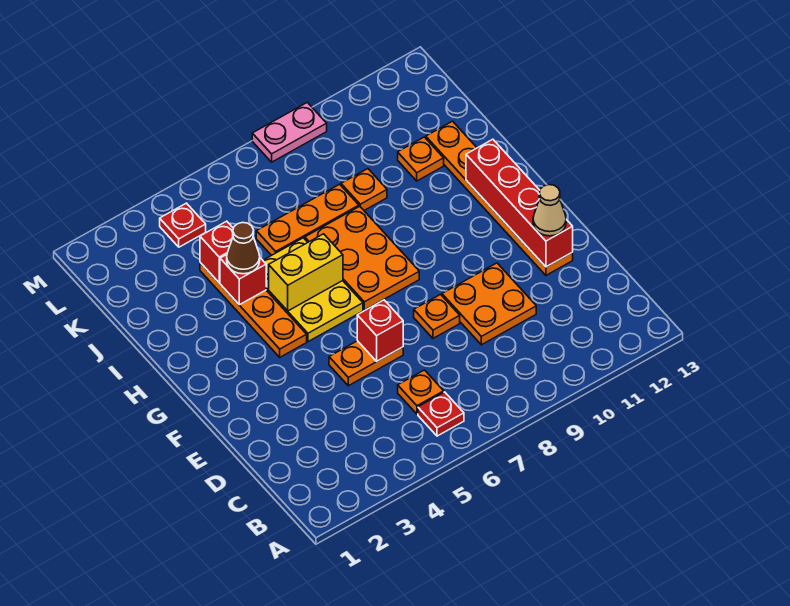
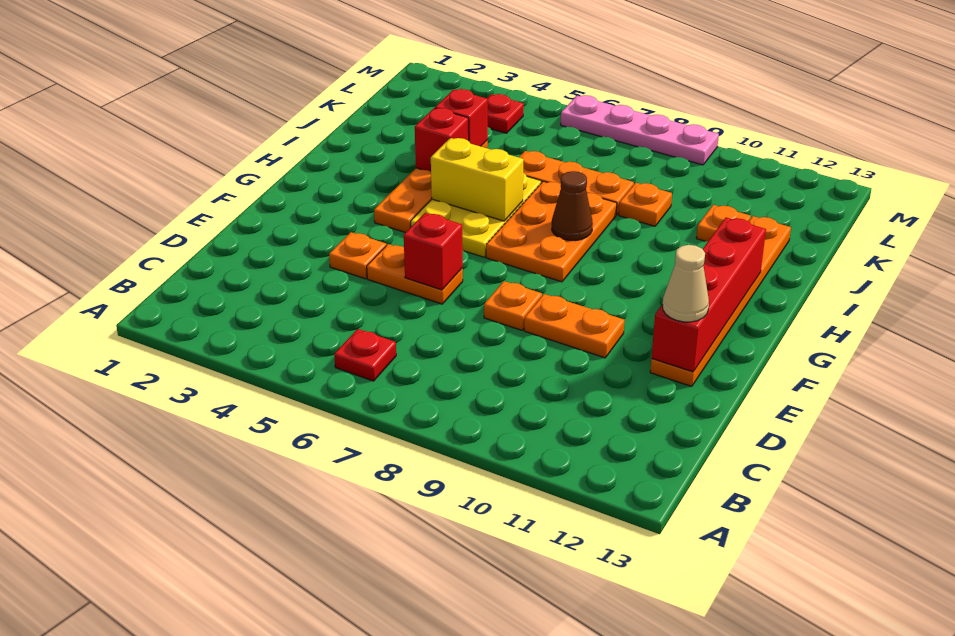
orange plate C6 level 1 -> orange plate E4 level 1
orange plate D9:E10 level 1 -> orange plate E9:E10 level 1
brown cone I4 level 3 -> brown cone H8 level 2
pink plate M8:M9 level 1 -> pink plate M6:M9 level 1

